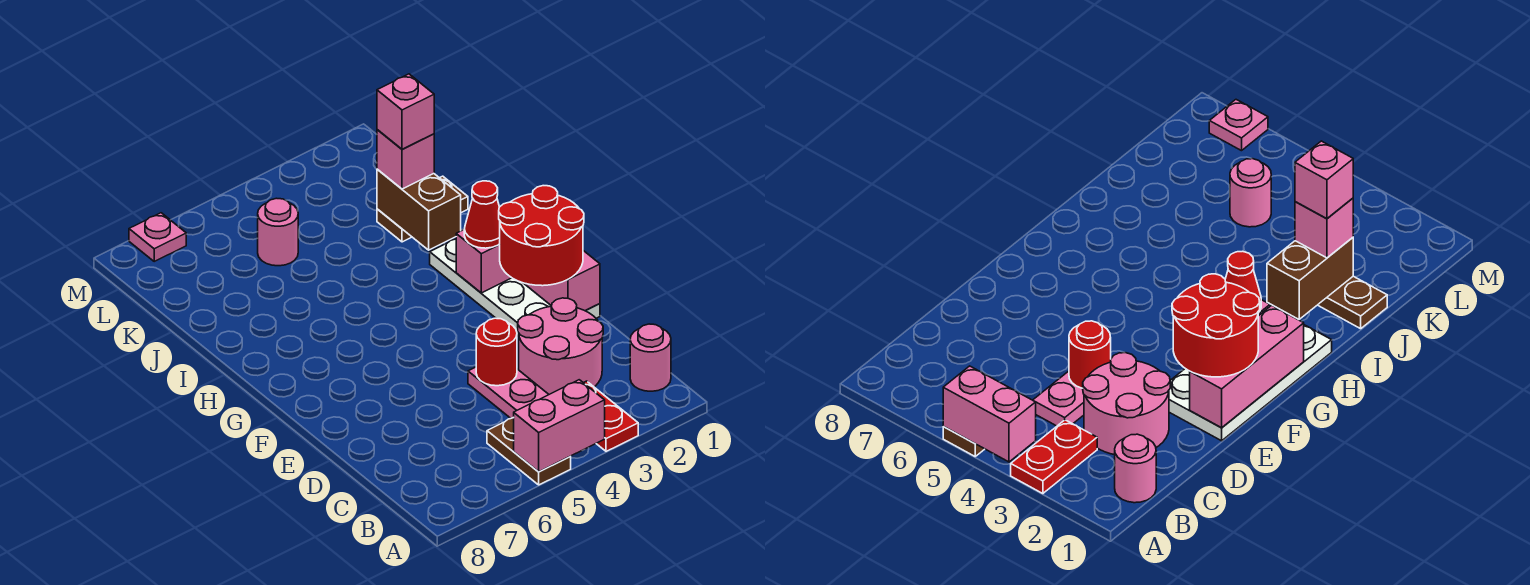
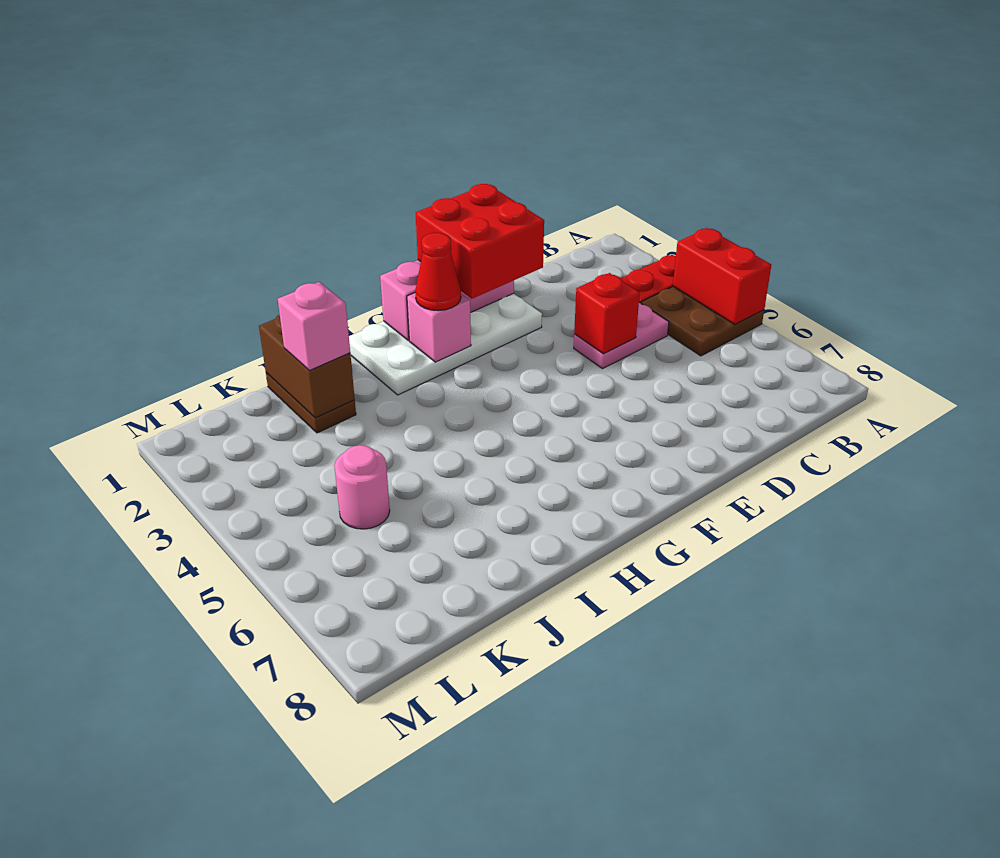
pink brick A4:A5 level 2 -> red brick A4:A5 level 2
brown plate A5:B5 level 1 -> brown plate A4:B5 level 1
pink round brick B1 level 1 -> none
pink round brick C2:D3 level 1 -> none
red round brick D4 level 2 -> red brick D4 level 2
red round brick E1:F2 level 3 -> red brick E1:F2 level 3
brown brick I2:J2 level 2 -> brown brick J1:J2 level 2
pink brick J2 level 4 -> none
pink plate M7 level 1 -> none

